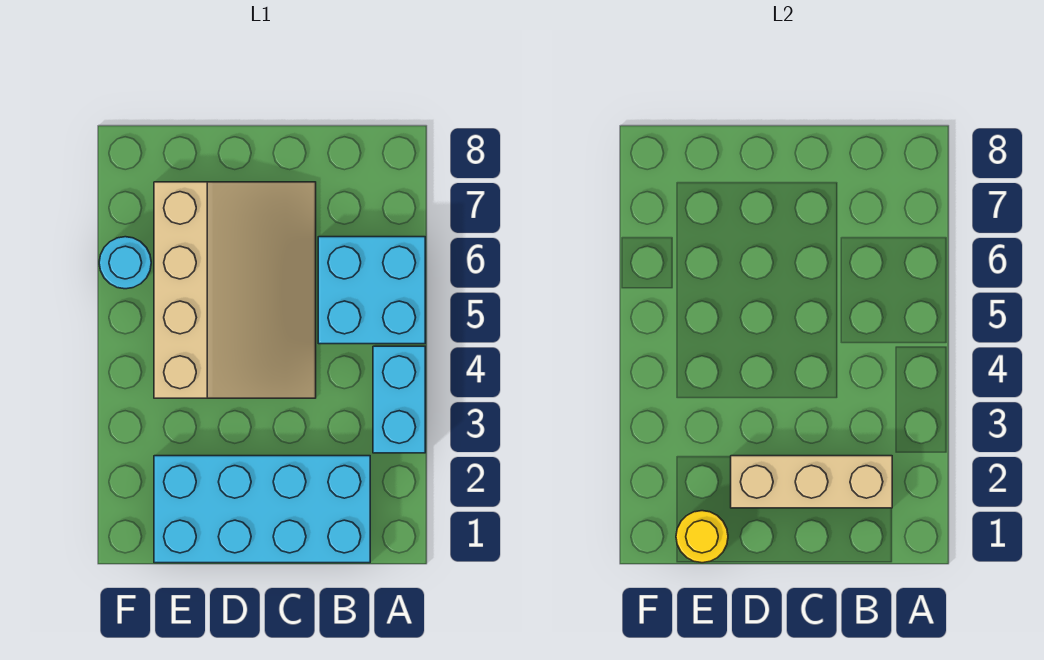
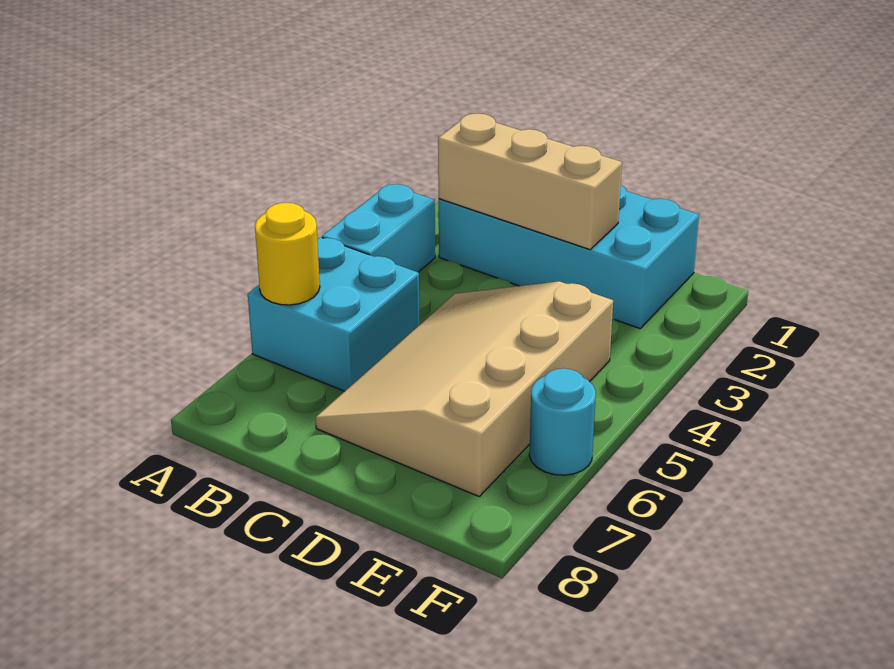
yellow round brick E1 level 2 -> yellow round brick A6 level 2

